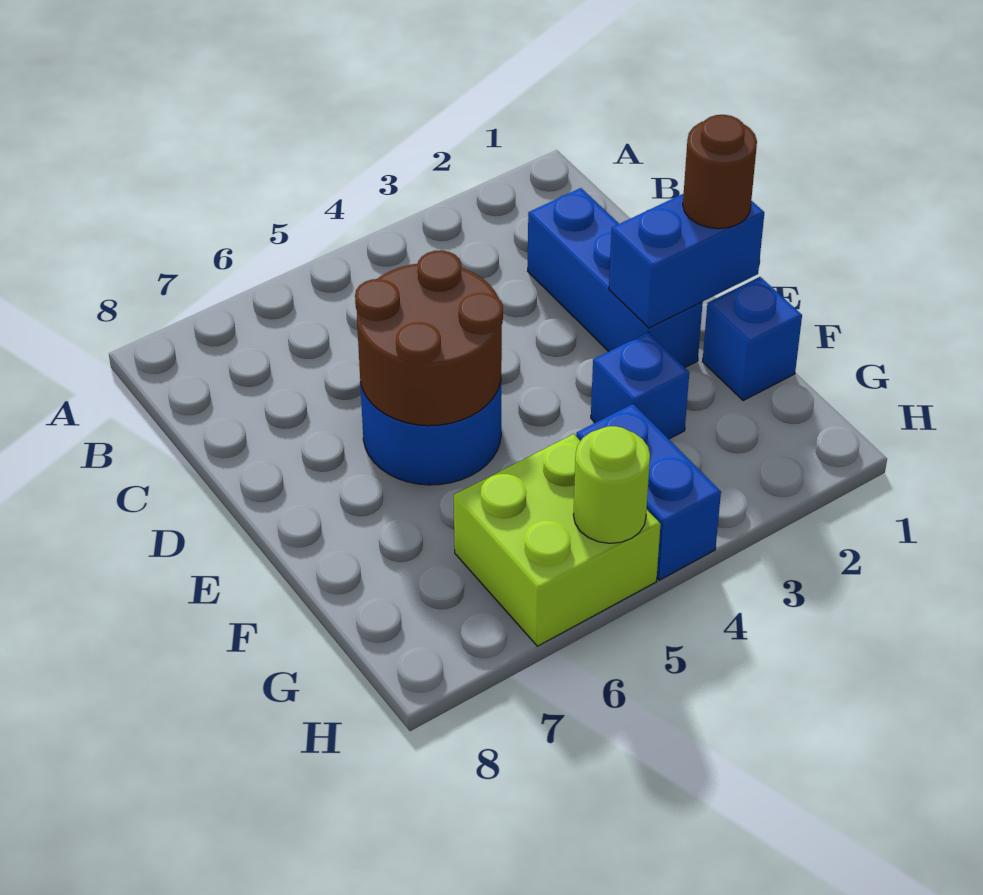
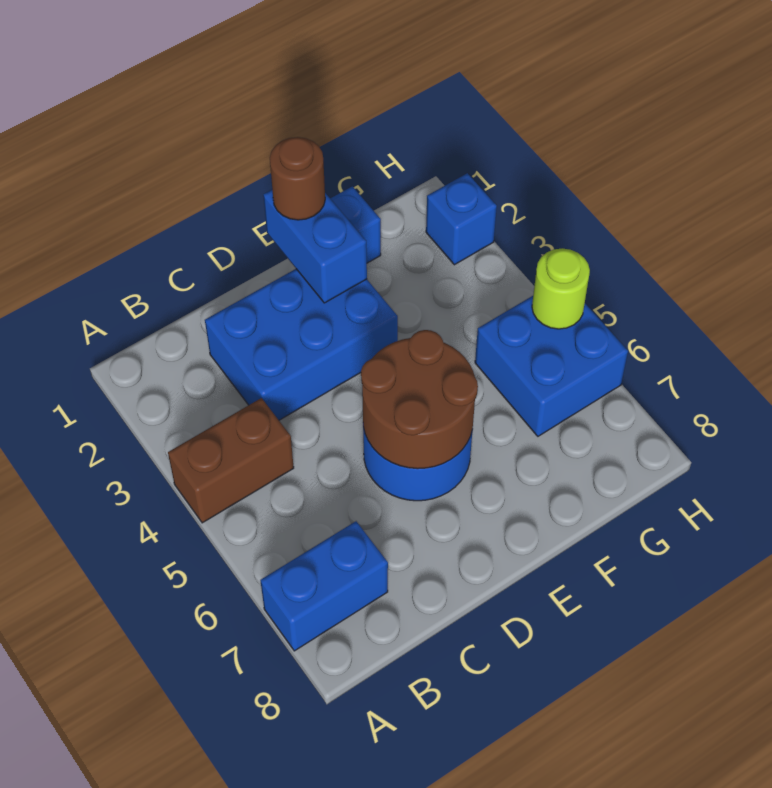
none -> brown brick A4:B4 level 1
blue brick C2:E2 level 1 -> blue brick C2:E3 level 1
blue brick F3 level 1 -> blue brick H2 level 1
blue brick G4:H4 level 1 -> blue brick A7:B7 level 1
lime brick G5:H6 level 1 -> blue brick G5:H6 level 1

